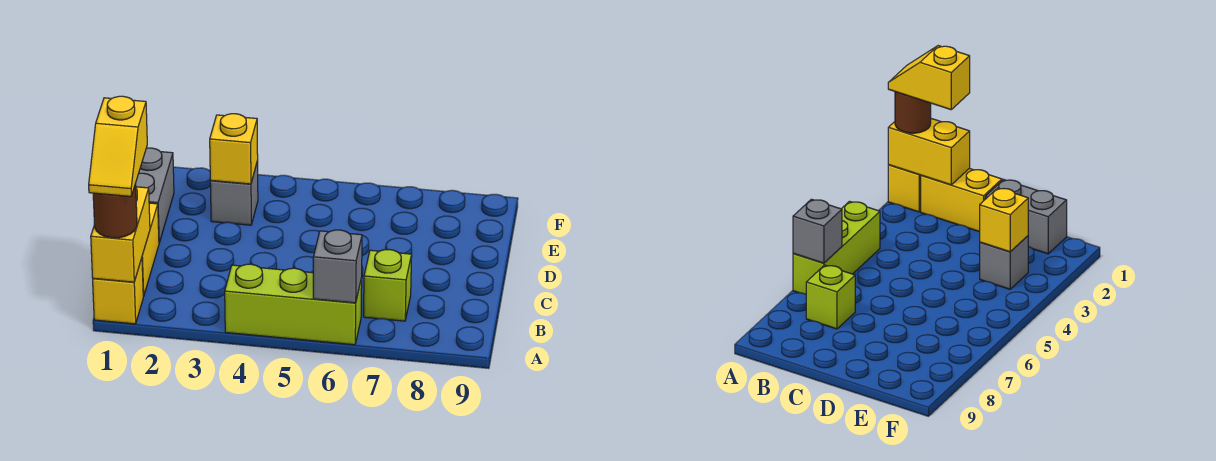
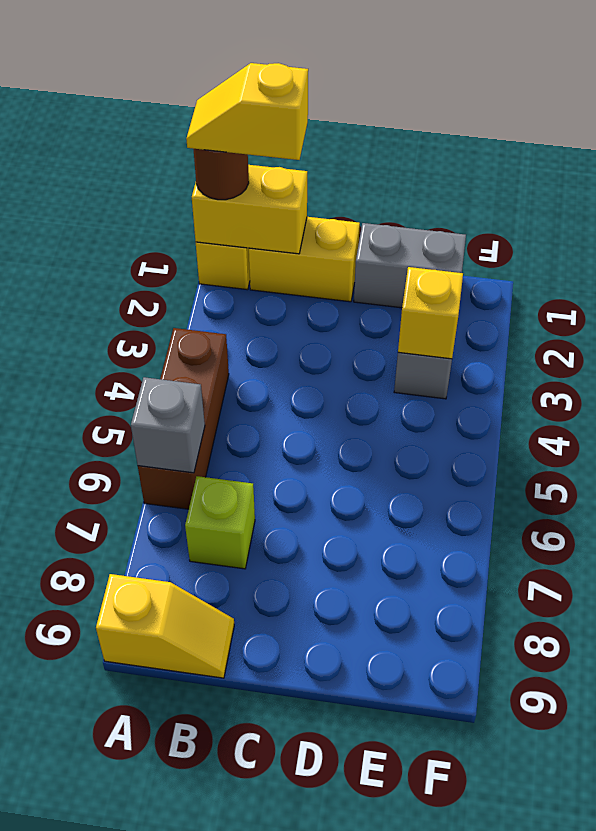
lime brick A4:A6 level 1 -> brown brick A4:A6 level 1
none -> yellow slope A9:B9 level 1 top A

